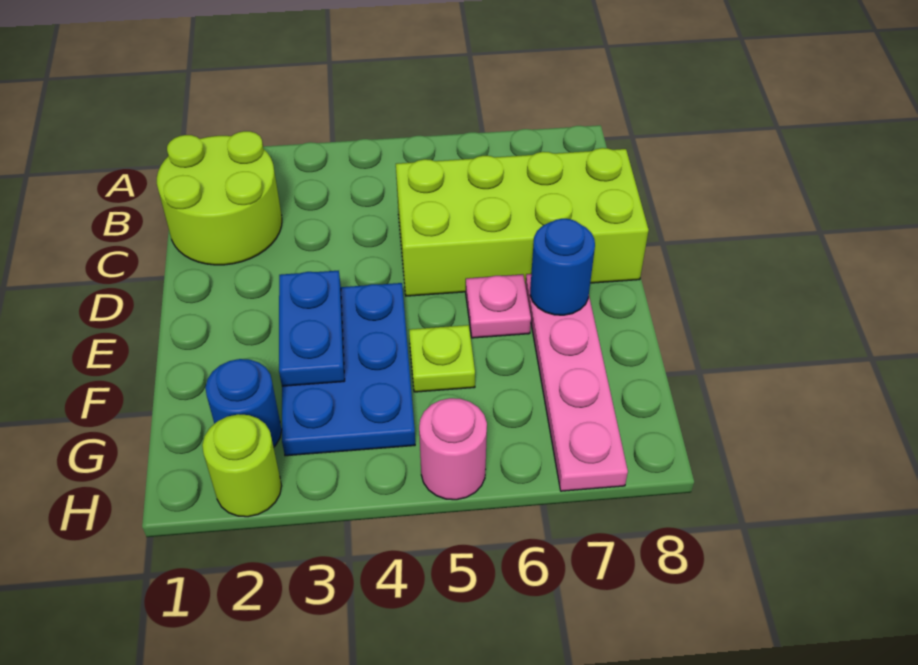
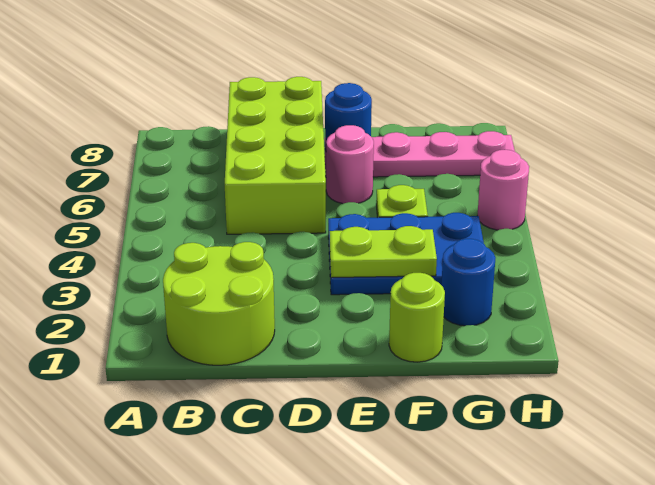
blue plate E3:F3 level 2 -> lime plate E3:F3 level 2
pink plate E6 level 1 -> pink round brick E6 level 1
lime round brick H2 level 1 -> lime round brick F1 level 1

